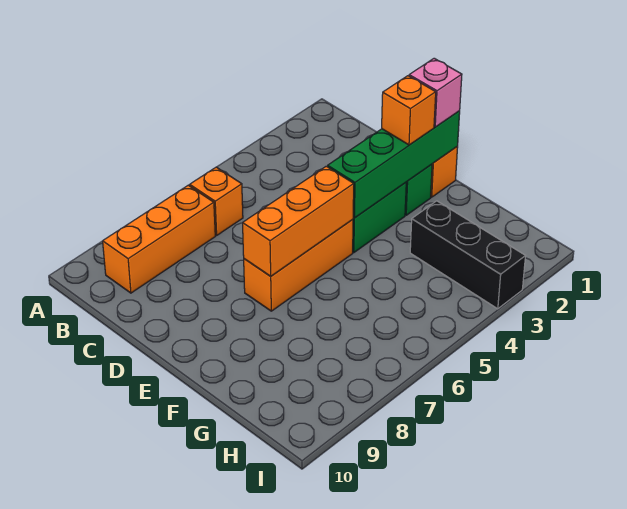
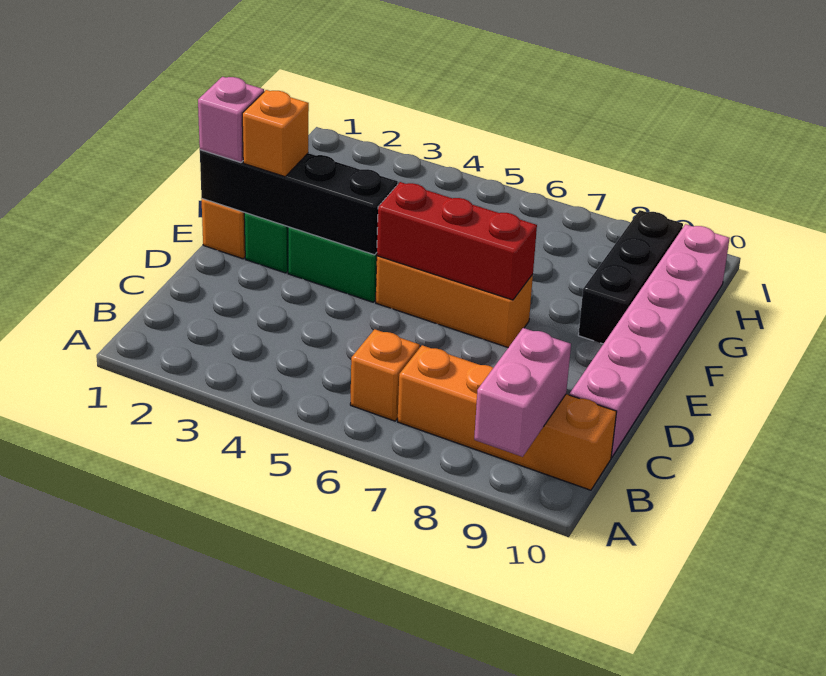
none -> pink brick A9:B9 level 2
orange brick B7:B9 level 1 -> orange brick B7:B10 level 1
none -> pink brick C10:H10 level 1
green brick E1:E4 level 2 -> black brick E1:E4 level 2
orange brick E5:E7 level 2 -> red brick E5:E7 level 2
black brick G3:I3 level 1 -> black brick F9:H9 level 1

